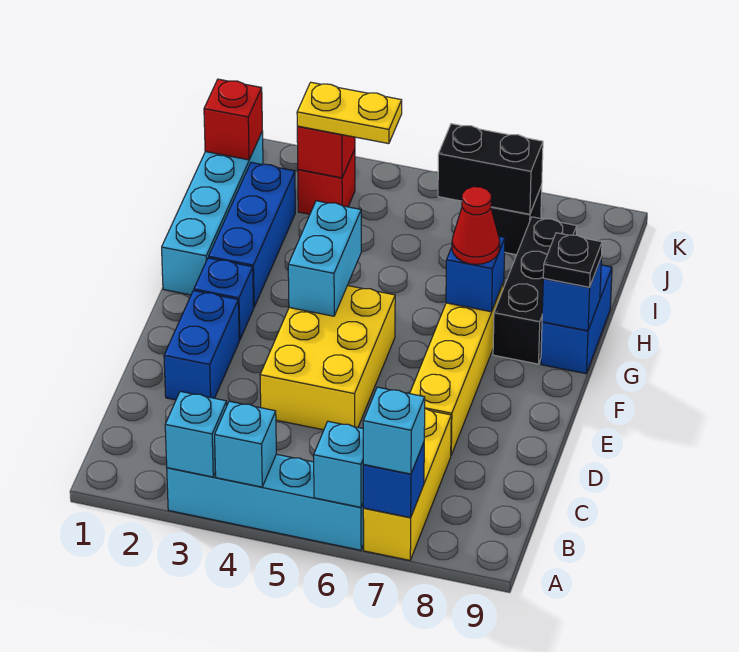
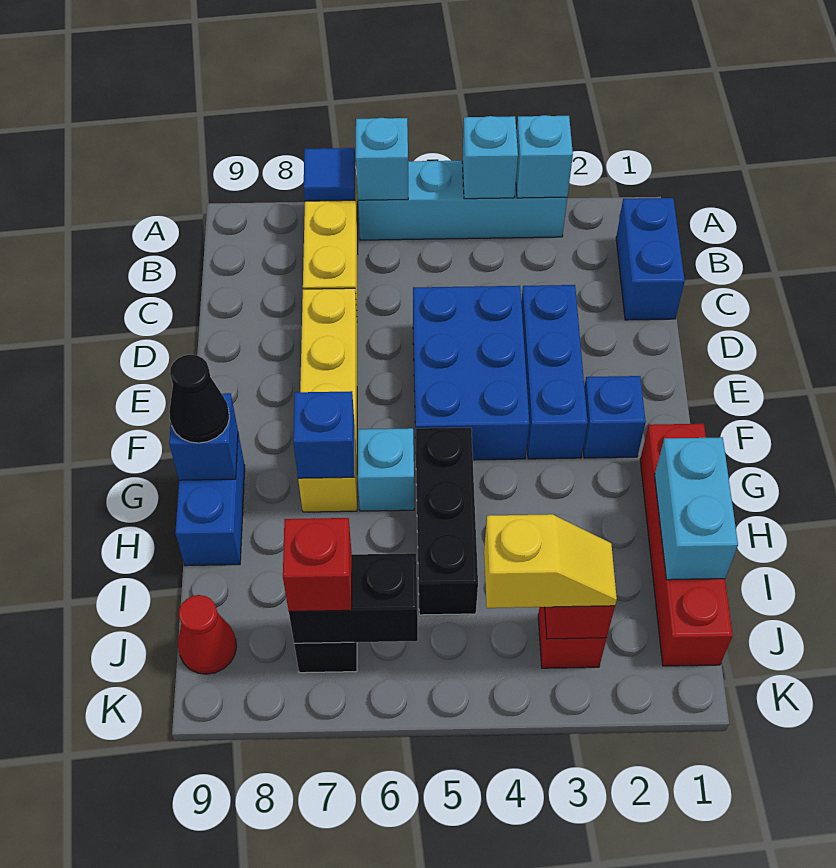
blue brick A7 level 2 -> blue tile A7 level 2
cyan brick A7 level 3 -> cyan brick G6 level 1
blue brick D2:E2 level 1 -> blue brick B1:C1 level 1
yellow brick D4:F5 level 1 -> blue brick D4:F5 level 1
cyan brick F4:G4 level 2 -> cyan brick H1:I1 level 2
cyan brick G1:J1 level 1 -> red brick G1:J1 level 1
blue brick G2:I2 level 1 -> blue brick D3:F3 level 1
red cone G7 level 3 -> red cone J9 level 1
black brick G8:I8 level 1 -> black brick G5:I5 level 1
black plate G9 level 3 -> black cone G9 level 3
red brick J1 level 2 -> red brick J7 level 3
yellow plate J3:J4 level 3 -> yellow slope J3:J4 level 3 top 4

